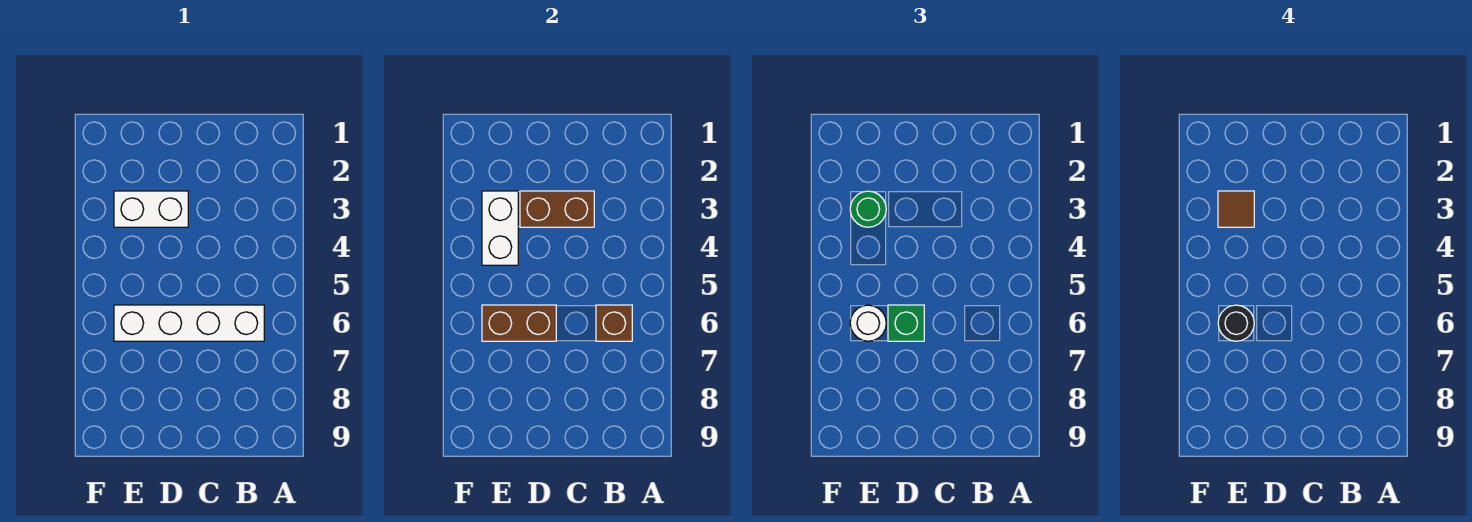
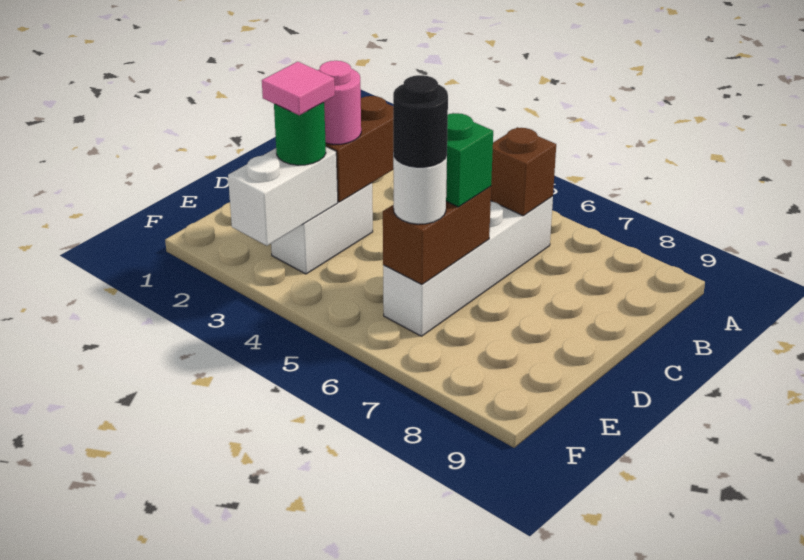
none -> pink round brick D3 level 3
white brick E3:E4 level 2 -> white brick E3:F3 level 2
brown tile E3 level 4 -> pink tile E3 level 4

